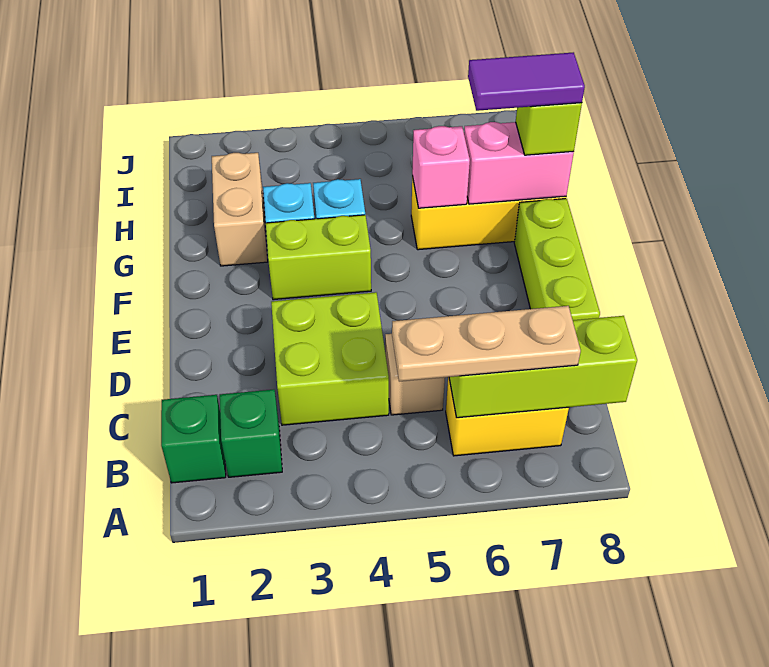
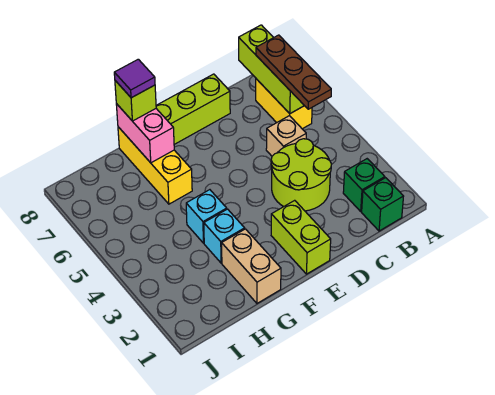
tan plate B5:B7 level 3 -> brown plate B5:B7 level 3
lime brick C3:D4 level 1 -> lime round brick C3:D4 level 1
lime brick F3:F4 level 1 -> lime brick E1:E2 level 1
tan brick G2:H2 level 1 -> tan brick G1:G2 level 1
pink brick G6 level 2 -> none
purple tile G7:G8 level 4 -> purple tile G8 level 4

